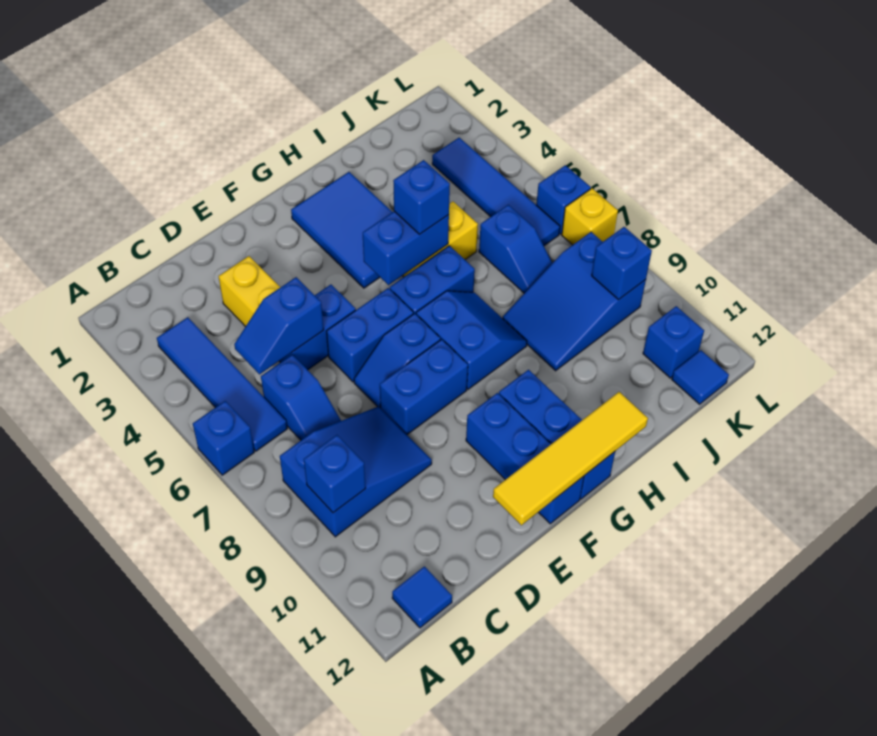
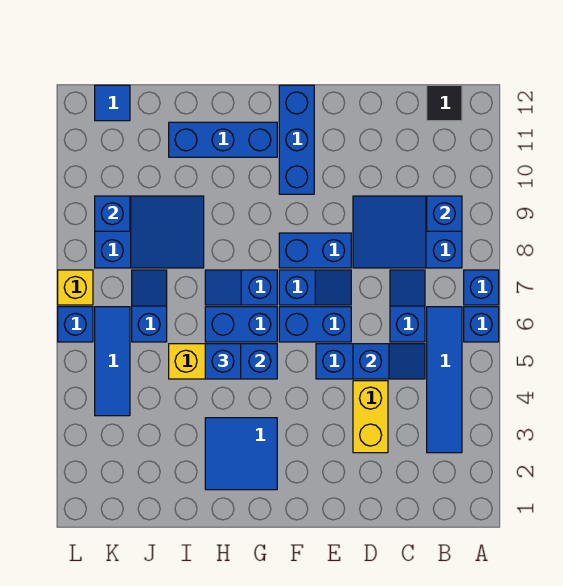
blue tile B12 level 1 -> black tile B12 level 1
yellow tile E12:H12 level 2 -> none
blue tile G2:H4 level 1 -> blue tile G2:H3 level 1
blue slope G7:H8 level 1 top G -> blue slope G7:H7 level 1 top G
blue brick G10:G12 level 1 -> blue brick G11:I11 level 1
blue tile K3:K6 level 1 -> blue tile K4:K6 level 1
blue brick K11 level 1 -> blue brick A7 level 1

